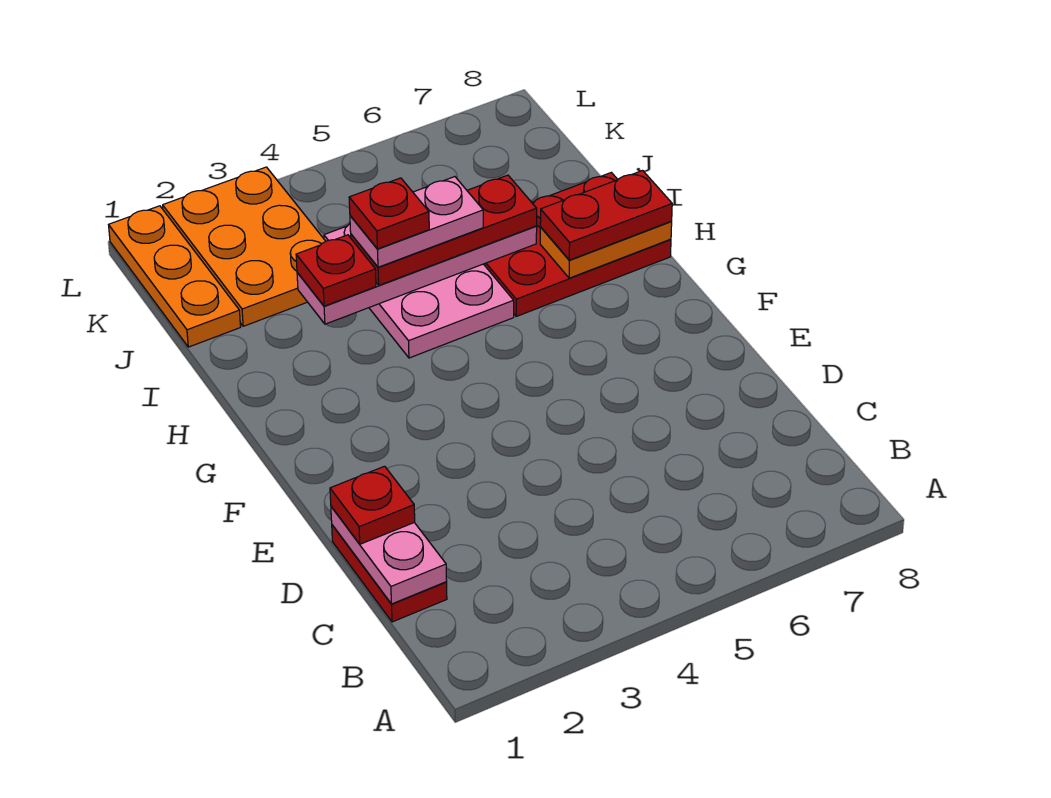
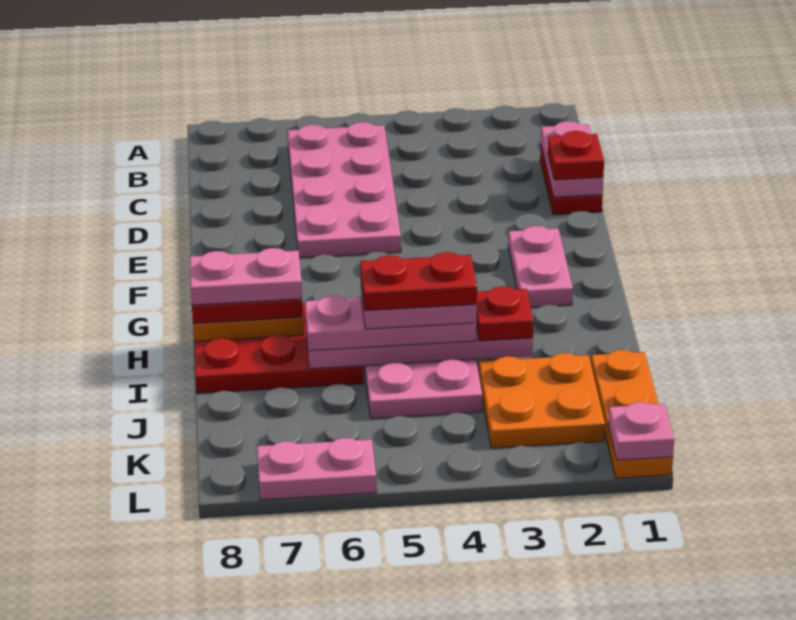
none -> pink plate B5:E6 level 1
none -> pink plate F2:G2 level 1
none -> pink plate H7:H8 level 4
red plate I4:I6 level 3 -> pink plate I4:I6 level 3
red plate I4 level 5 -> red plate I4:I5 level 5
orange plate J2:L3 level 1 -> orange plate J2:K3 level 1
none -> pink plate L1 level 2
none -> pink plate L6:L7 level 1

